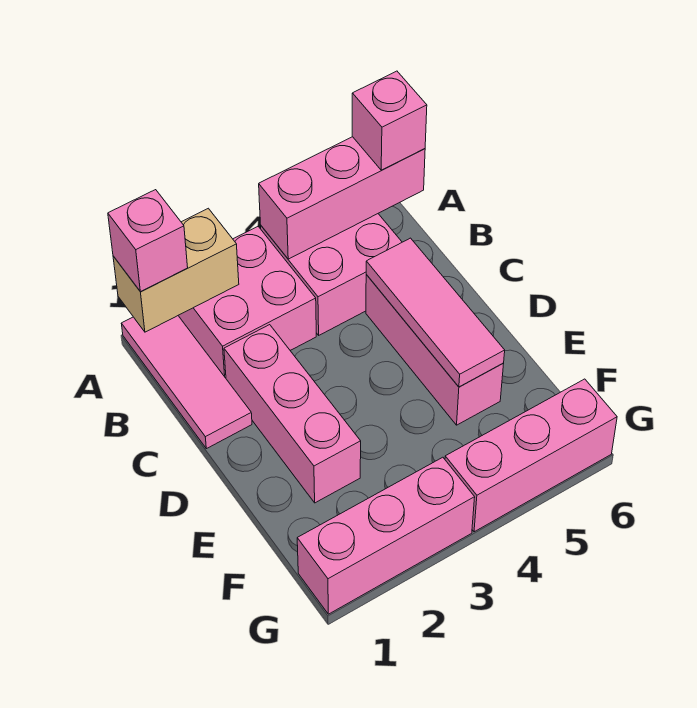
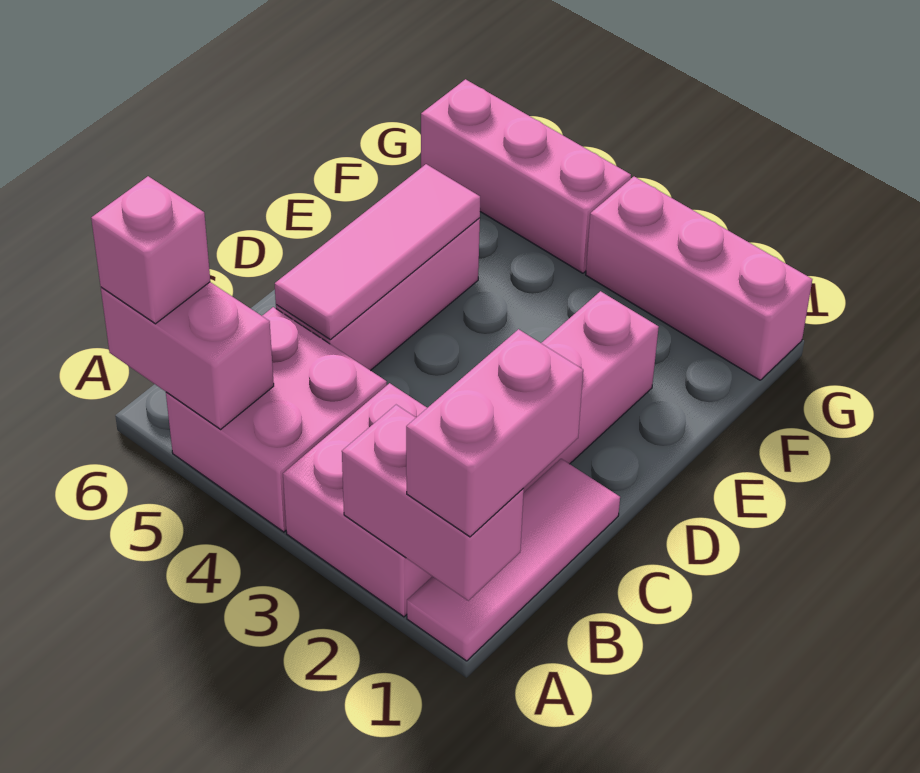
tan brick A1:A2 level 2 -> pink brick A1:A2 level 2
pink brick A1 level 3 -> pink brick A1:B1 level 3
pink brick A4:A6 level 2 -> pink brick A5:A6 level 2

